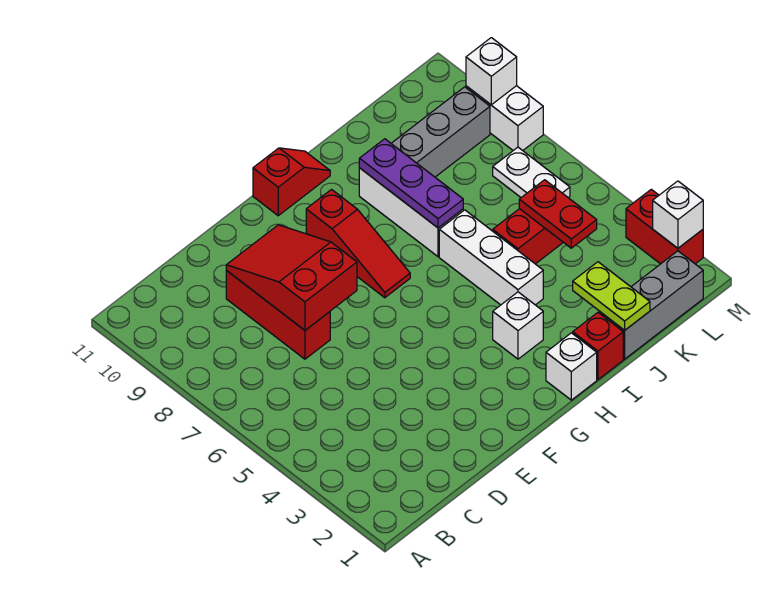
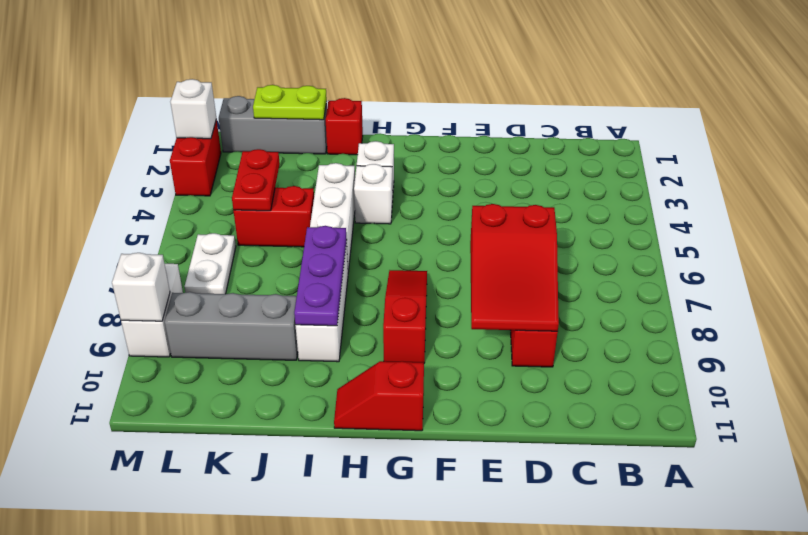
white brick H1 level 1 -> white brick H4 level 1
lime plate J1:J2 level 2 -> lime plate J1:K1 level 2

